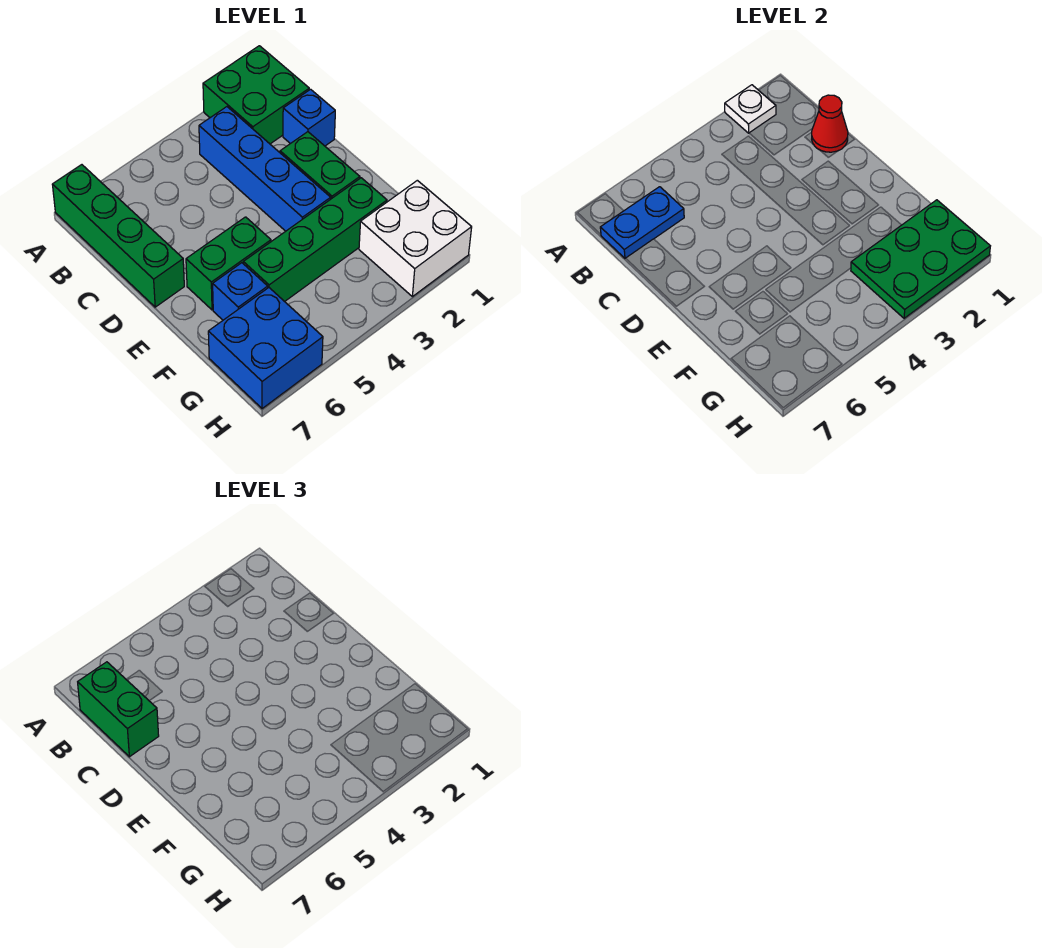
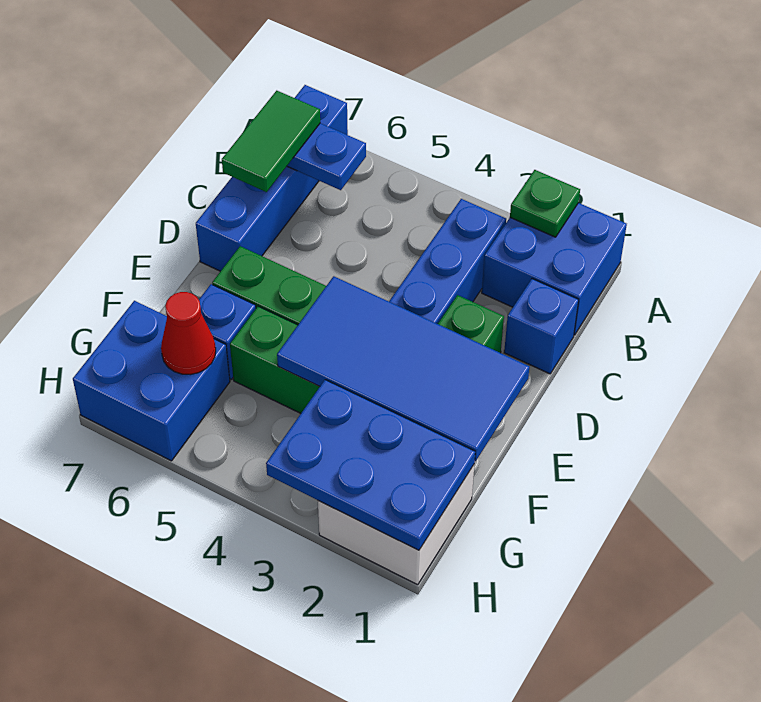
green brick A1:B2 level 1 -> blue brick A1:B2 level 1
white plate A2 level 2 -> green plate A2 level 2
green brick A7:D7 level 1 -> blue brick A7:D7 level 1
green brick B7:C7 level 3 -> green tile B7:C7 level 3
red cone C1 level 2 -> red cone G6 level 2
none -> blue tile E1:F4 level 2
green plate G1:H3 level 2 -> blue plate G1:H3 level 2

